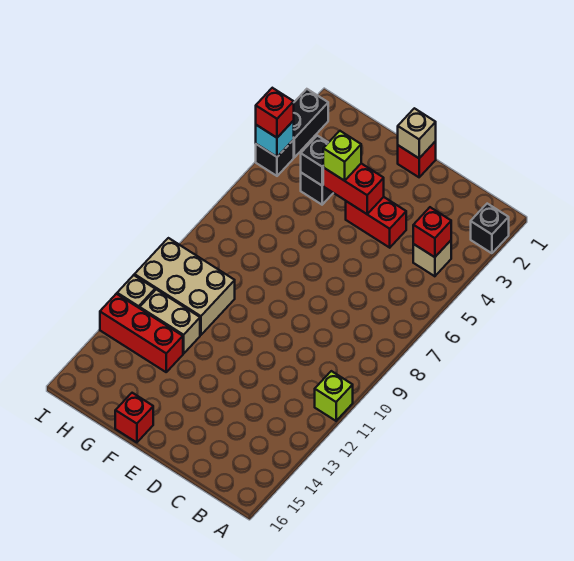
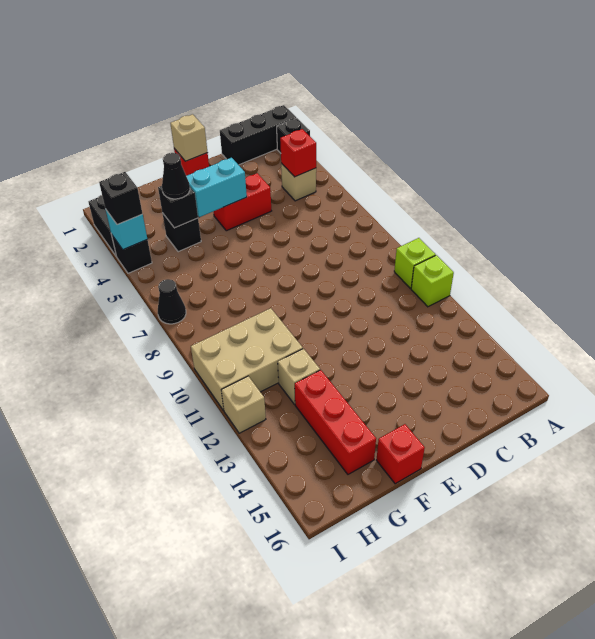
none -> black brick A1:C1 level 1
red brick E4:F4 level 2 -> cyan brick E4:F4 level 2
lime brick F4 level 3 -> lime brick A10 level 1
none -> black cone G4 level 3
tan brick G12:H12 level 1 -> tan brick G12 level 1
red brick G13:I13 level 1 -> red brick G13:G15 level 1
red brick I4 level 3 -> black brick I4 level 3
none -> black cone I7 level 1

